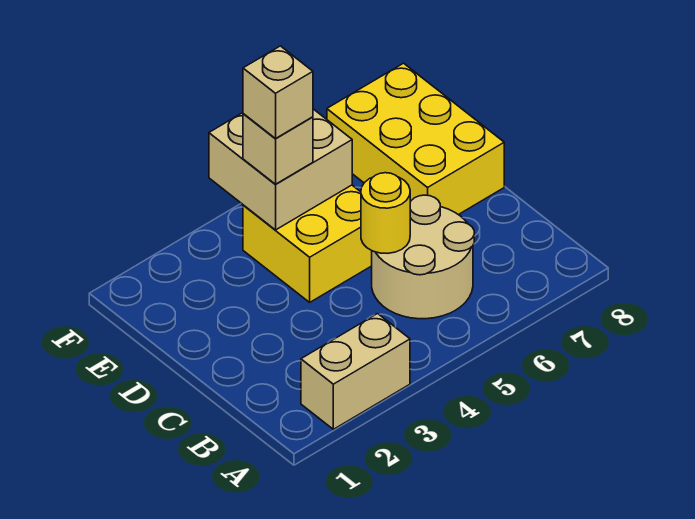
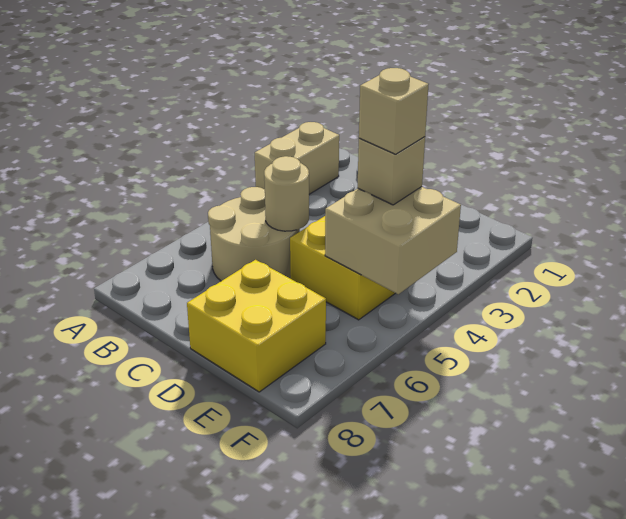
yellow round brick C5 level 2 -> tan round brick C5 level 2
yellow brick D7:F8 level 1 -> yellow brick D7:E8 level 1

